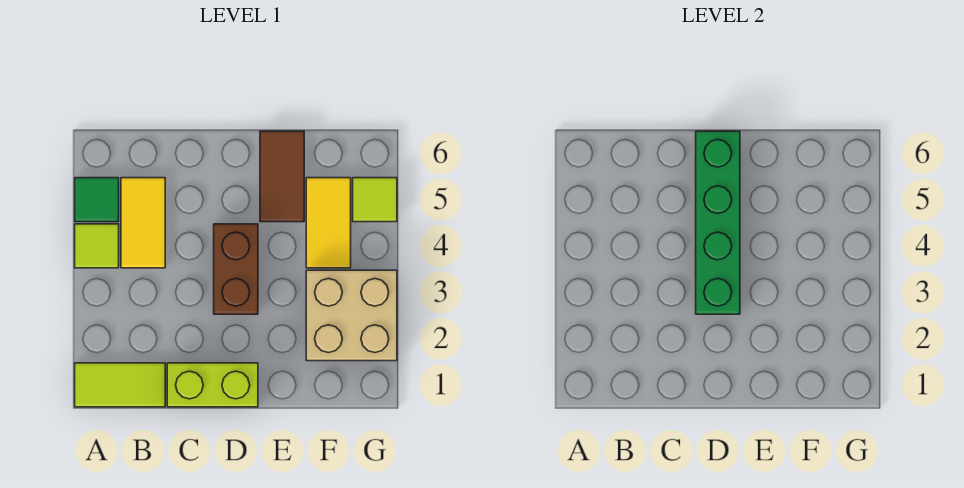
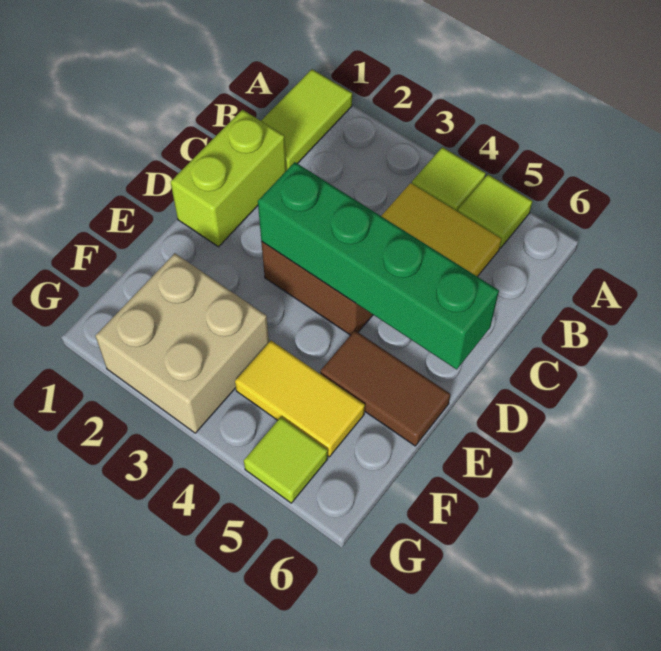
green tile A5 level 1 -> lime tile A5 level 1

